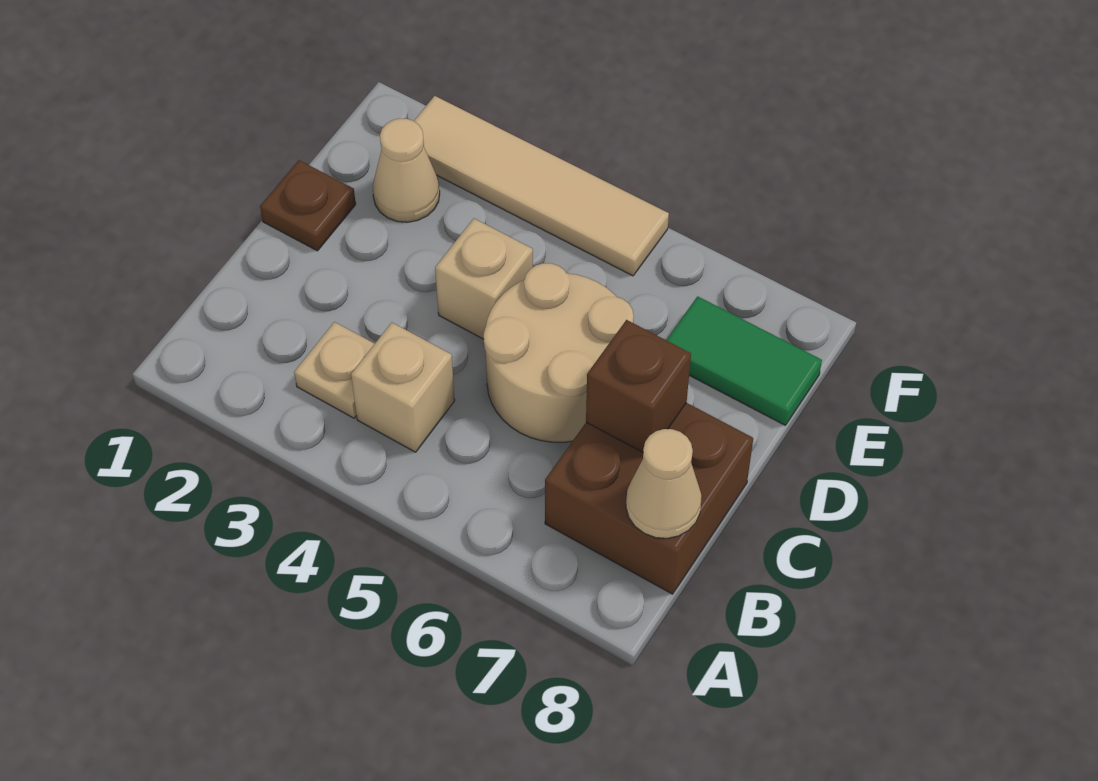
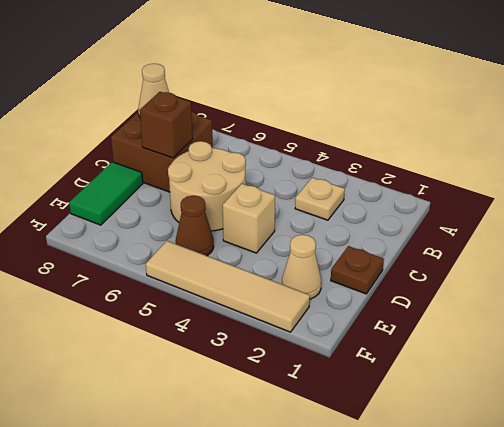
tan brick B4 level 1 -> none
none -> brown cone E5 level 1
green tile E7:E8 level 1 -> green tile D8:E8 level 1

